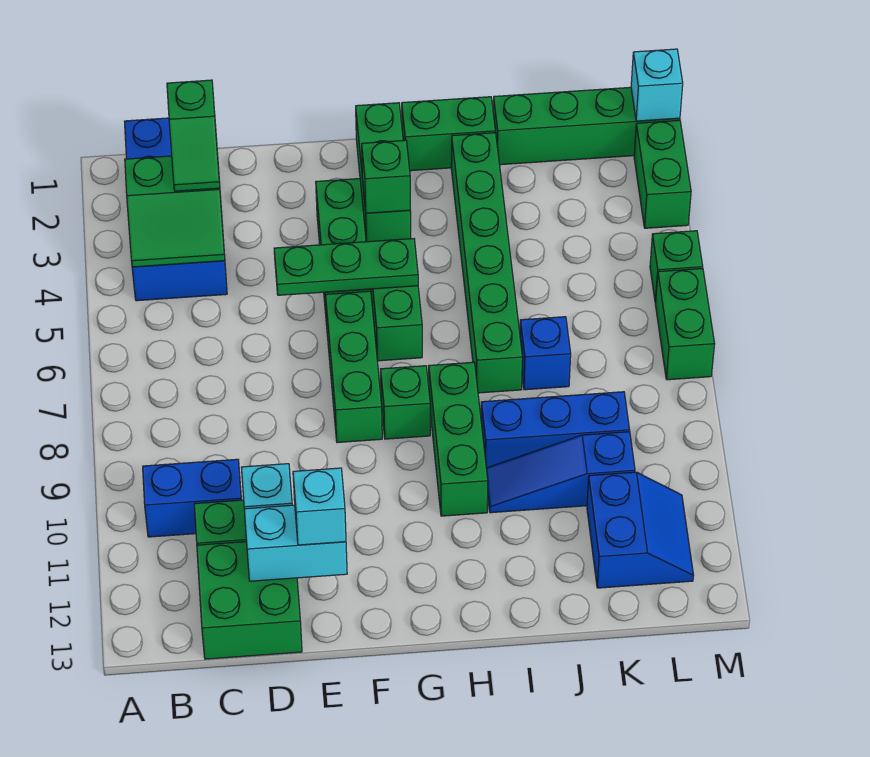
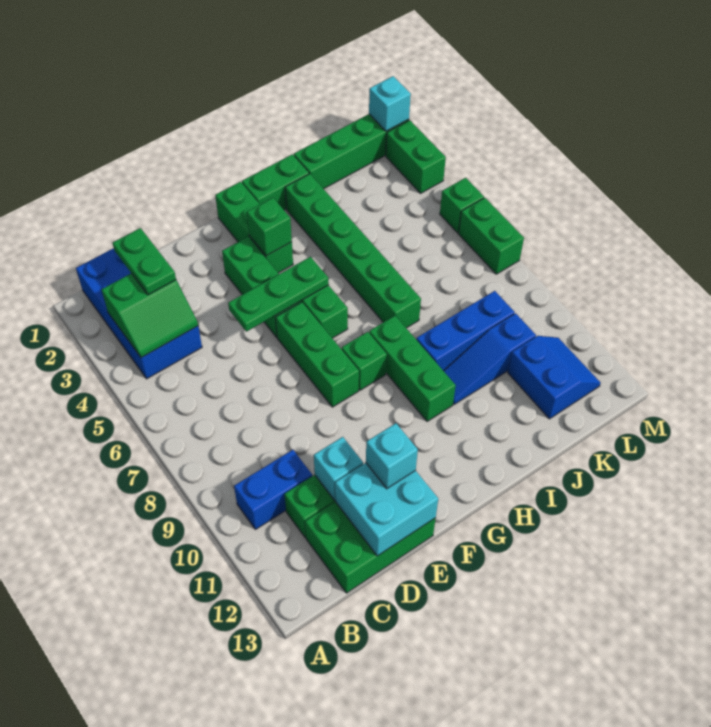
green slope C2:C3 level 3 top 2 -> green plate C2:C3 level 3
green brick C12:D13 level 1 -> green brick C12:E13 level 1
cyan brick D12:E12 level 2 -> cyan brick D12:E13 level 2
blue brick J7 level 1 -> none

